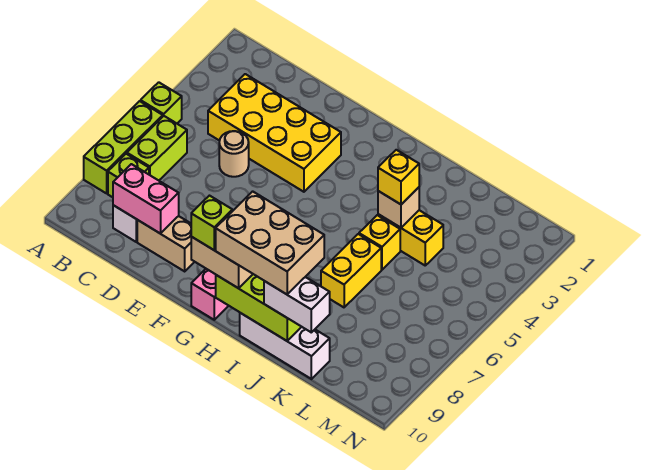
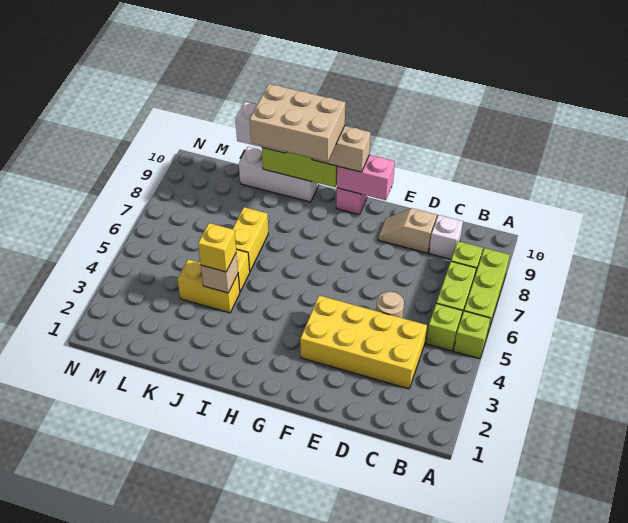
pink brick C9:D9 level 2 -> pink brick F10:G10 level 2
tan brick D9:E9 level 1 -> tan slope D9:E9 level 1 top D
lime brick G10 level 4 -> lime brick B5 level 1

